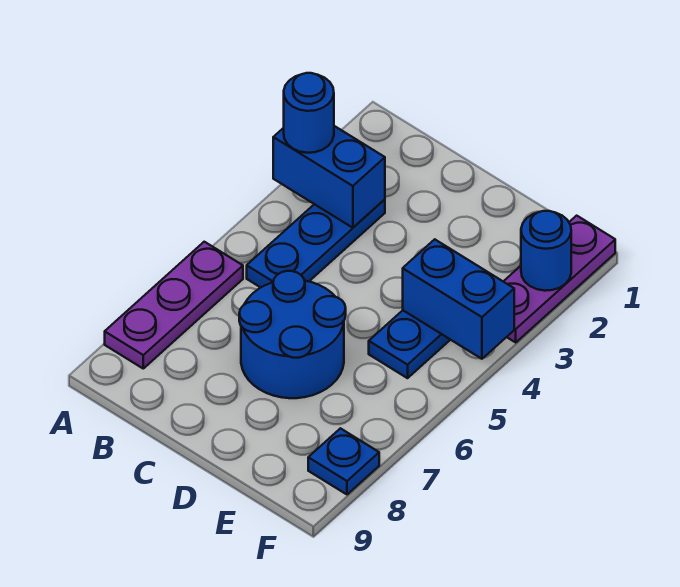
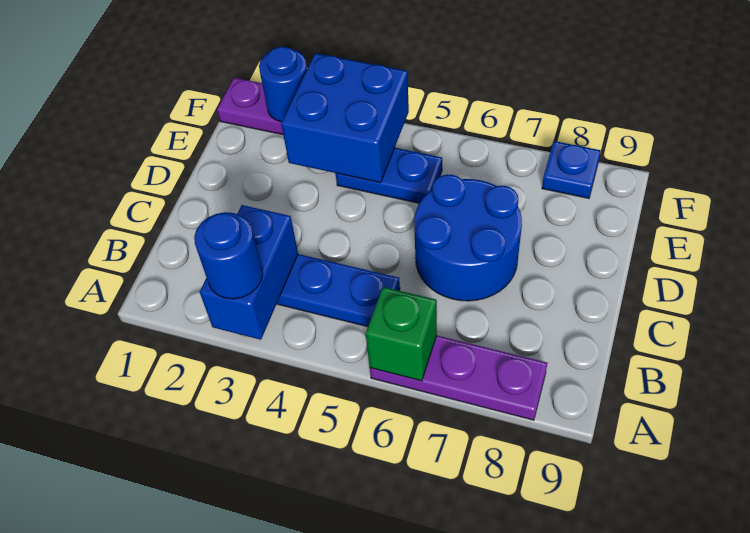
none -> green brick A6 level 2
blue brick E4:F4 level 2 -> blue brick E3:F4 level 2

